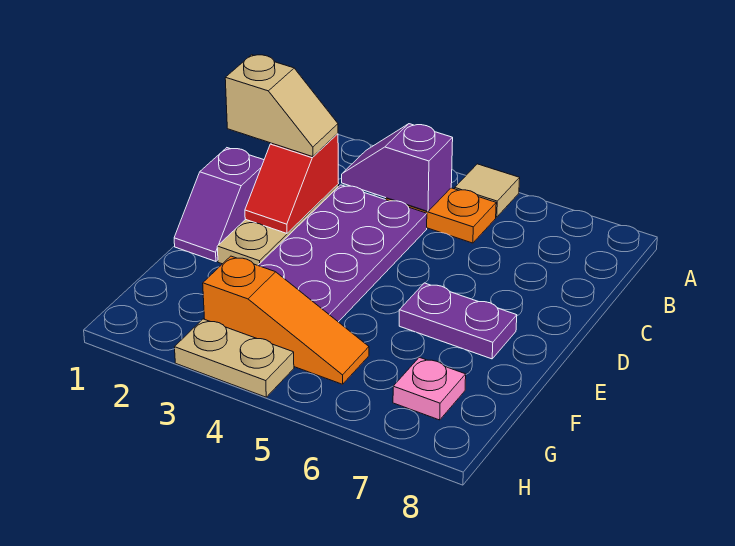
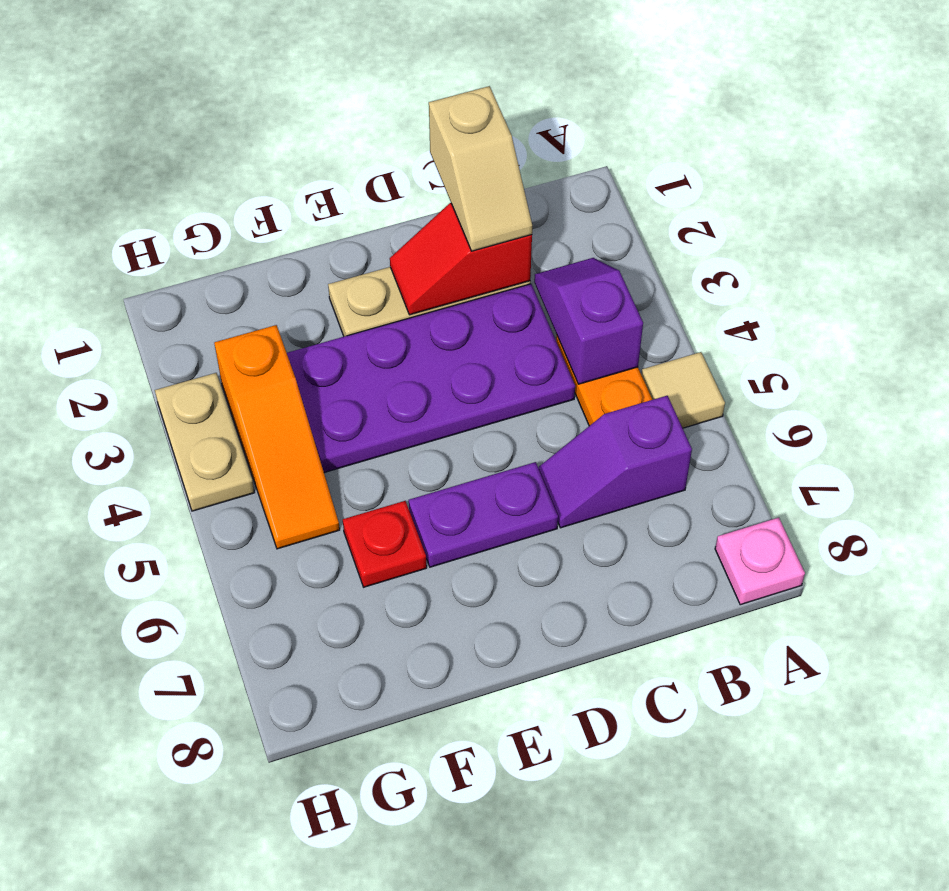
purple slope D1:E1 level 1 top D -> purple slope B6:C6 level 1 top B
purple plate E6:E7 level 1 -> purple plate D6:E6 level 1
none -> red plate F6 level 1
pink plate G7 level 1 -> pink plate A8 level 1

